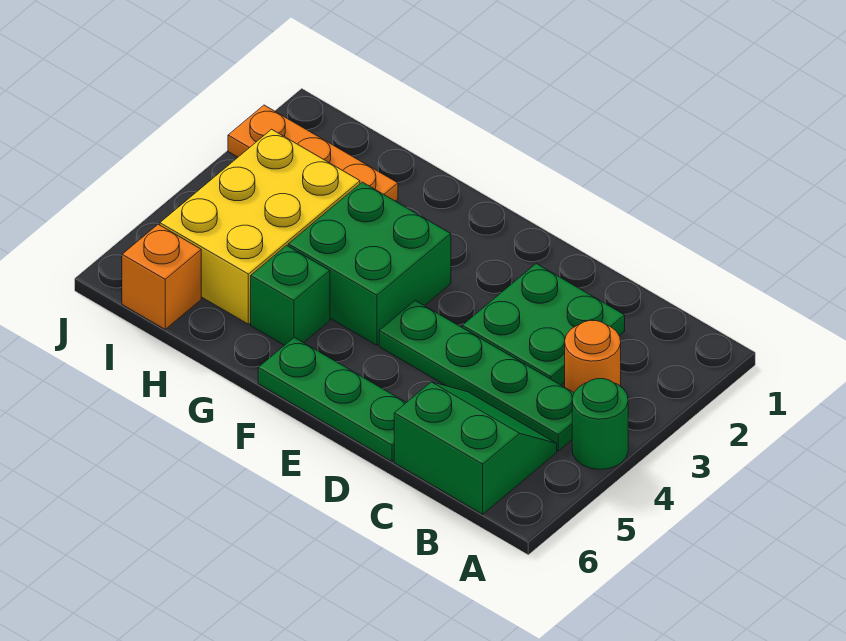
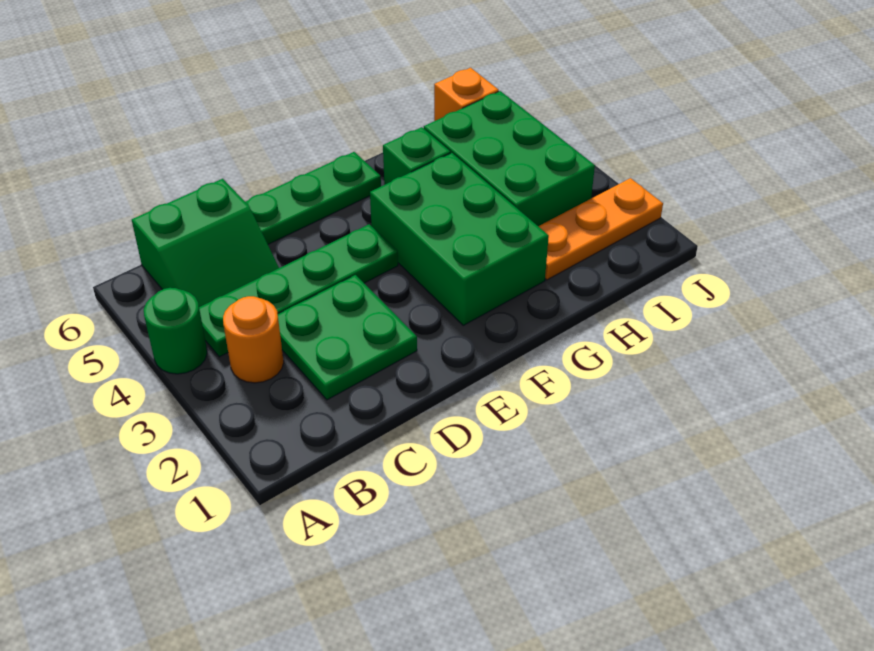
green brick F3:G4 level 1 -> green brick F2:G4 level 1
yellow brick H3:I5 level 1 -> green brick H3:I5 level 1

